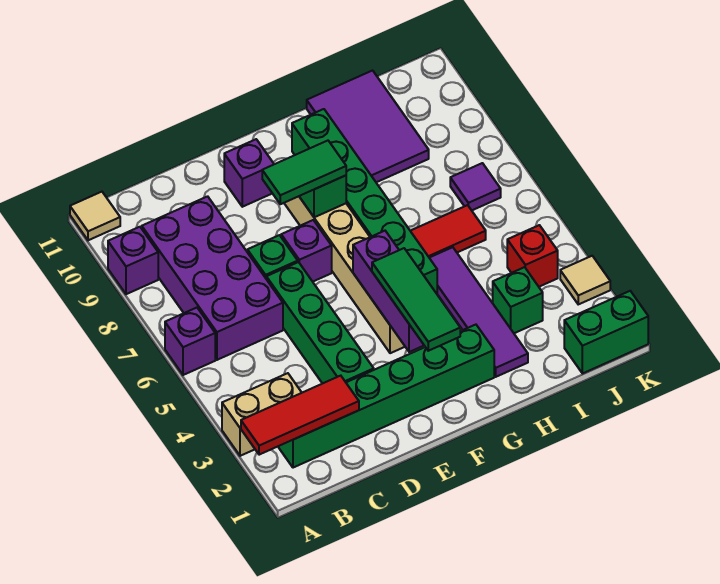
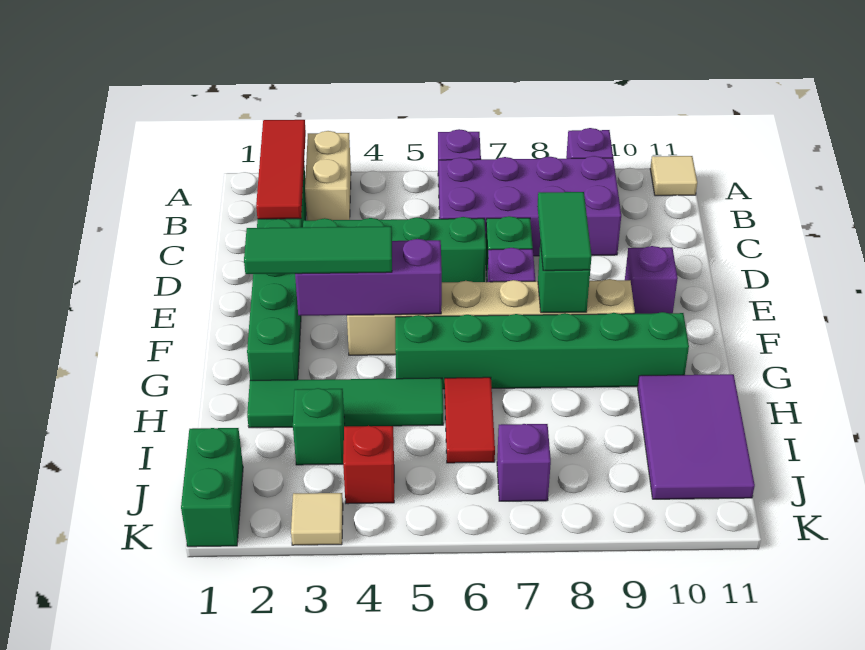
purple tile H2:H5 level 1 -> green tile H2:H5 level 1
purple tile H9:I11 level 1 -> purple tile H10:J11 level 1
purple tile J7 level 1 -> purple brick J7 level 1

